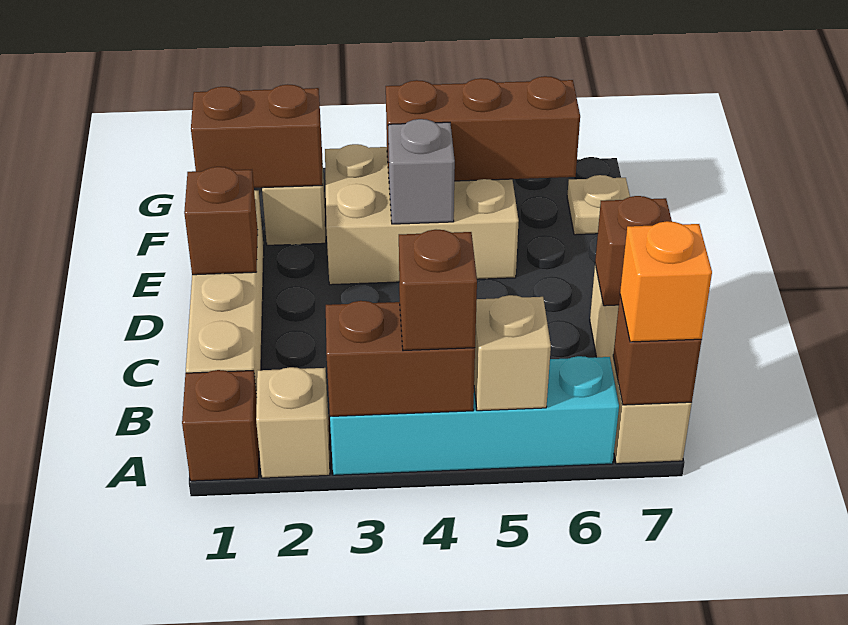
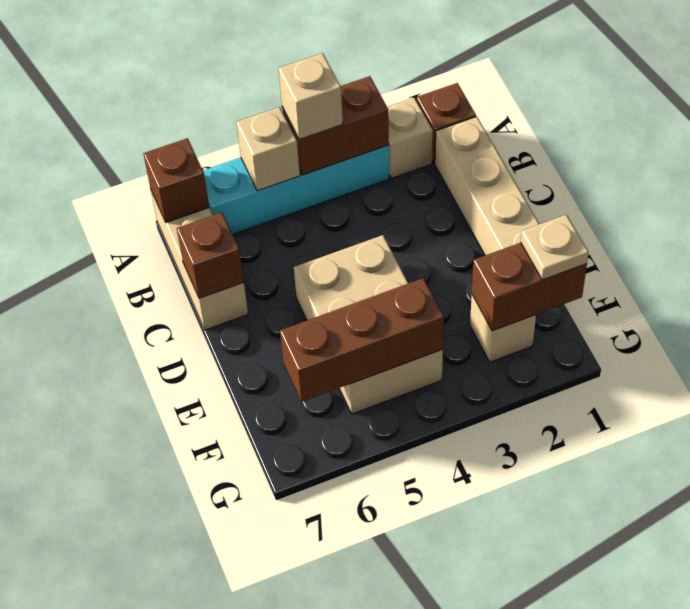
brown brick A4 level 3 -> tan brick A4 level 3
orange brick A7 level 3 -> none
brown brick D1 level 2 -> none
tan brick E3:F5 level 1 -> tan brick D4:F5 level 1
grey brick E4 level 2 -> none
tan plate F7 level 1 -> tan plate F1 level 3

